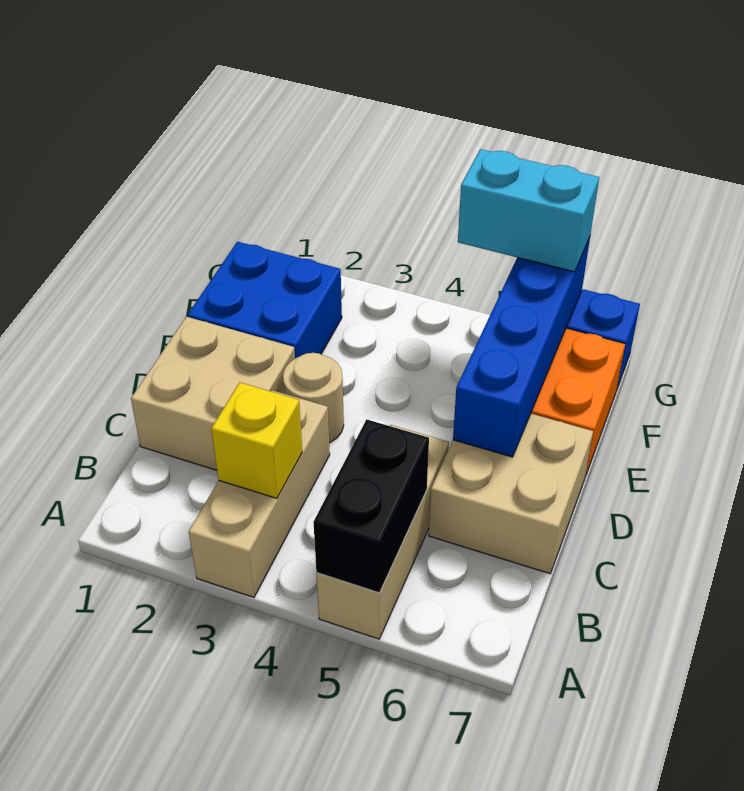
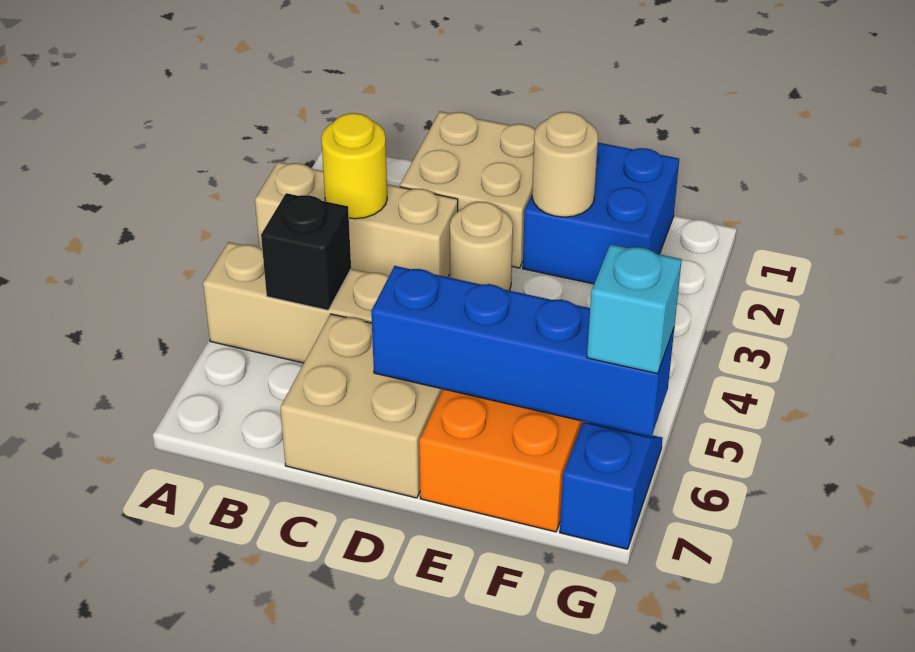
black brick A5:B5 level 2 -> black brick B5 level 2
yellow brick B3 level 2 -> yellow round brick B3 level 2
none -> tan round brick E2 level 2
cyan brick G5:G6 level 3 -> cyan brick G6 level 3

